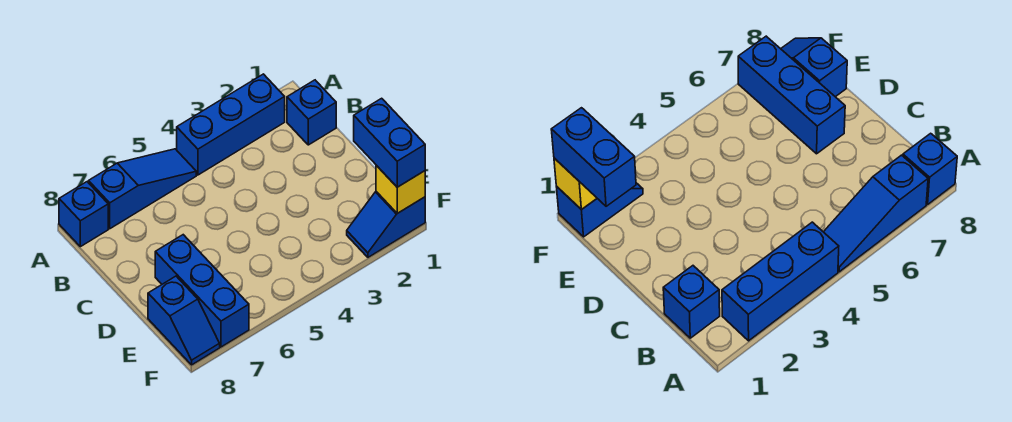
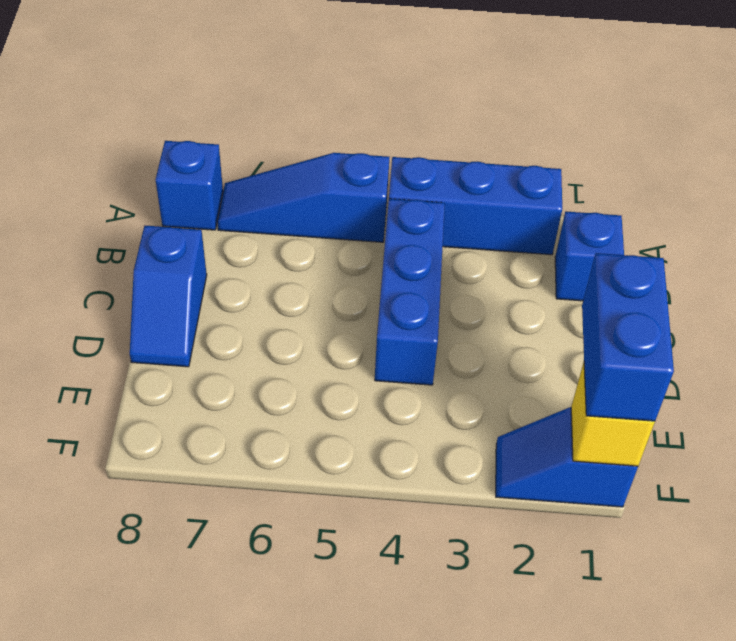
blue slope A5:A7 level 1 top 7 -> blue slope A5:A7 level 1 top 5
blue brick D7:F7 level 1 -> blue brick B4:D4 level 1
blue slope E8:F8 level 1 top E -> blue slope C8:D8 level 1 top C

